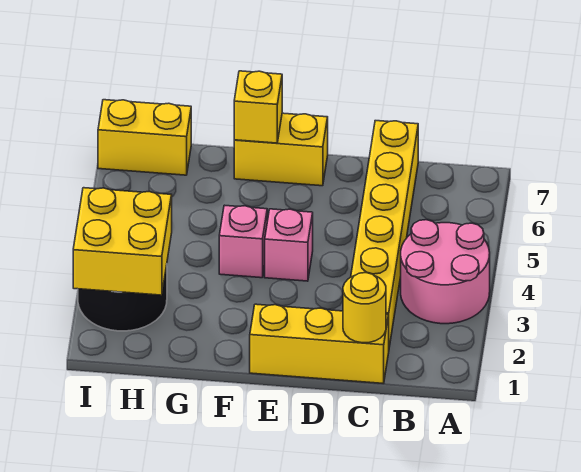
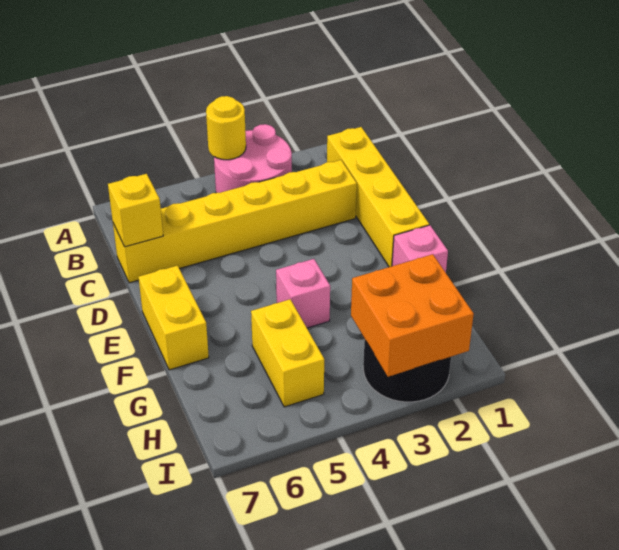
yellow brick C1:E1 level 1 -> yellow brick B1:E1 level 1
yellow round brick C1 level 2 -> yellow round brick A4 level 2
pink brick E4 level 1 -> pink brick F1 level 1
yellow brick F7 level 2 -> yellow brick C7 level 2
yellow brick H2:I3 level 2 -> orange brick H2:I3 level 2
yellow brick H7:I7 level 1 -> yellow brick G5:H5 level 1

